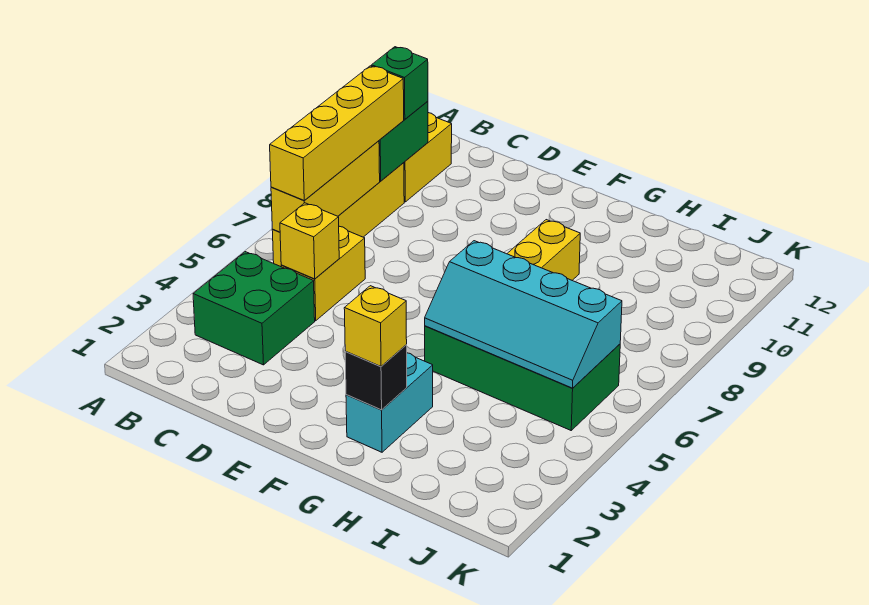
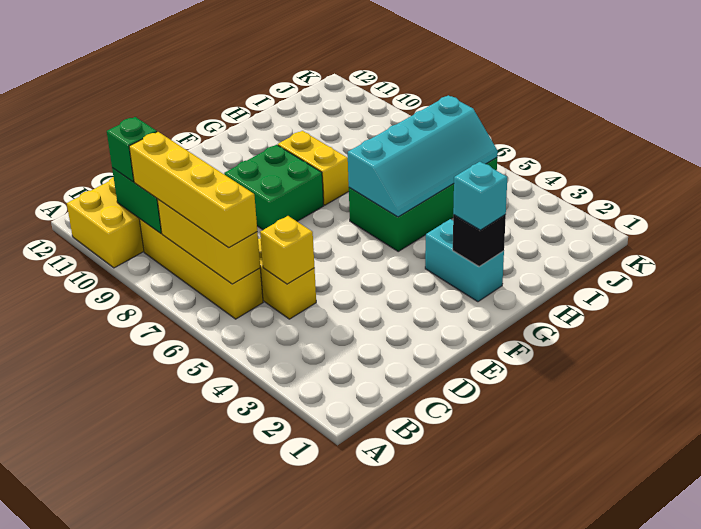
green brick B3:C4 level 1 -> green brick E8:F9 level 1
yellow brick G2 level 3 -> cyan brick G2 level 3

